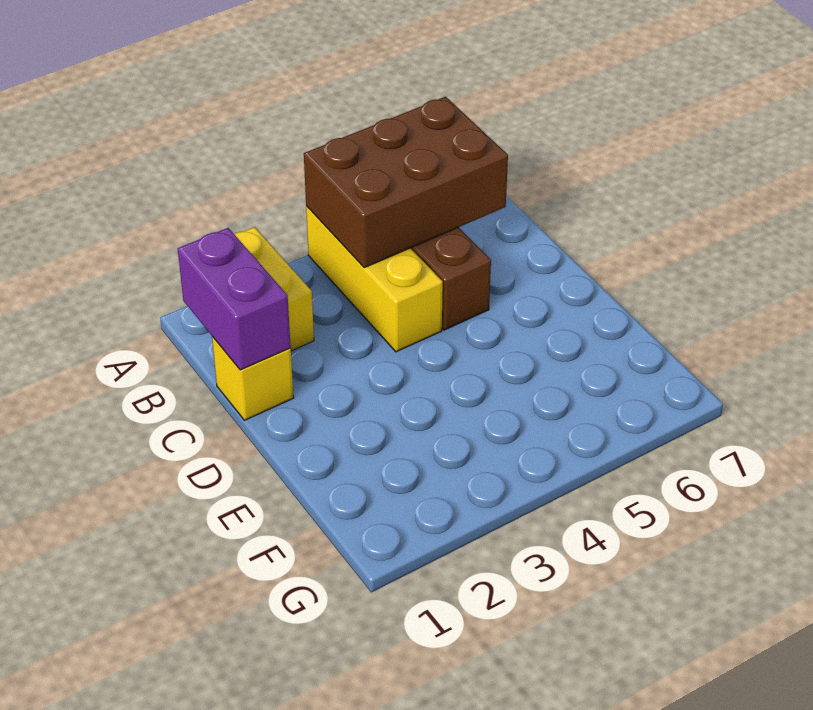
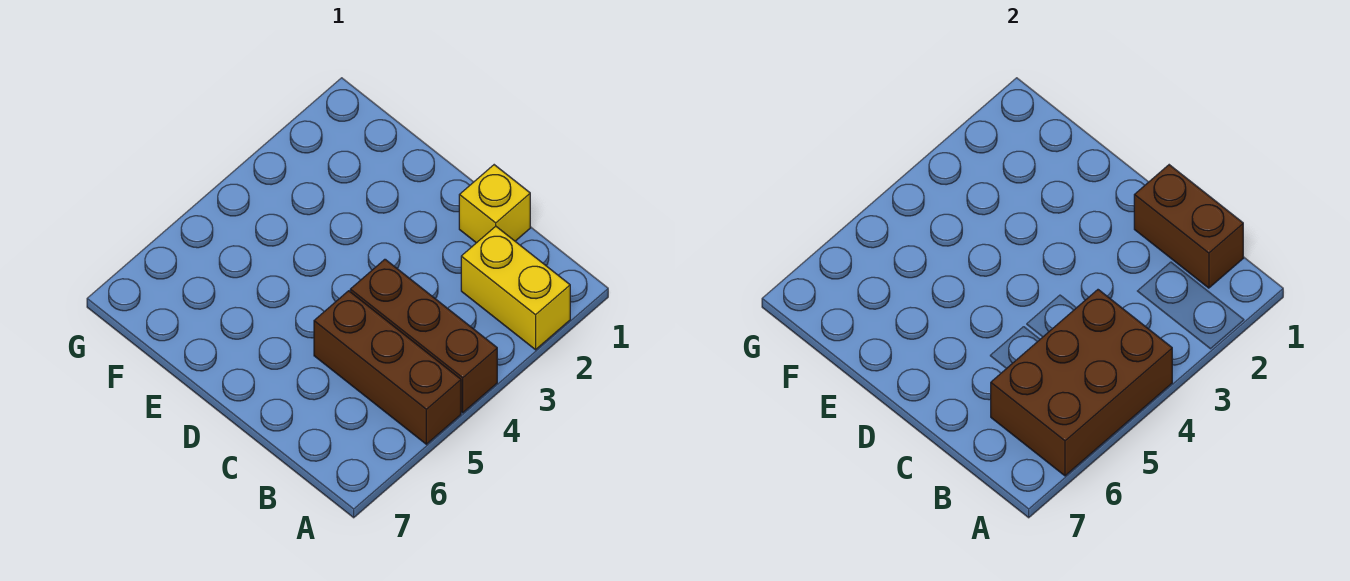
yellow brick A4:C4 level 1 -> brown brick A4:C4 level 1
purple brick B1:C1 level 2 -> brown brick B1:C1 level 2

